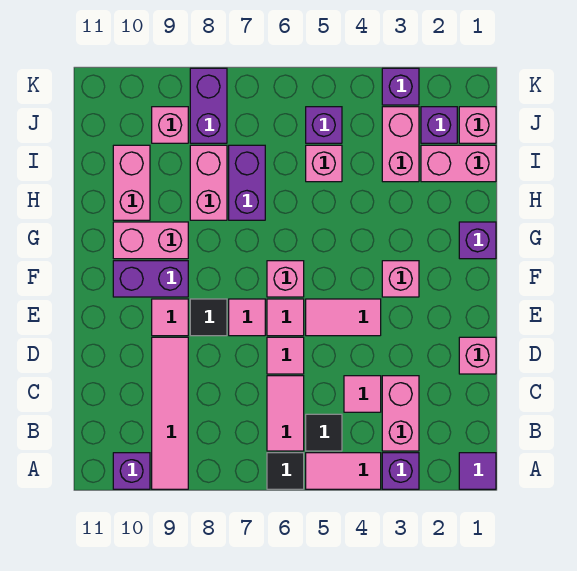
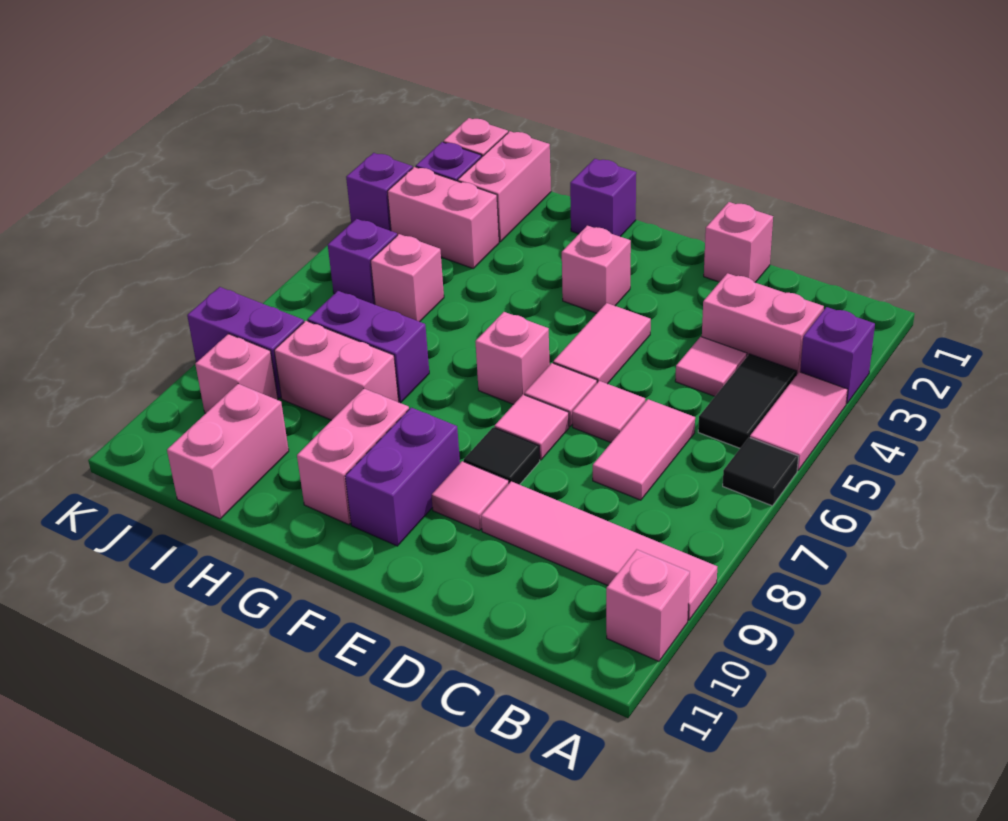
purple tile A1 level 1 -> none
purple brick A10 level 1 -> pink brick A10 level 1
black tile B5 level 1 -> black tile B4:B5 level 1
pink tile B6:C6 level 1 -> pink tile C6:C7 level 1
pink brick H10:I10 level 1 -> pink brick I10:I11 level 1

